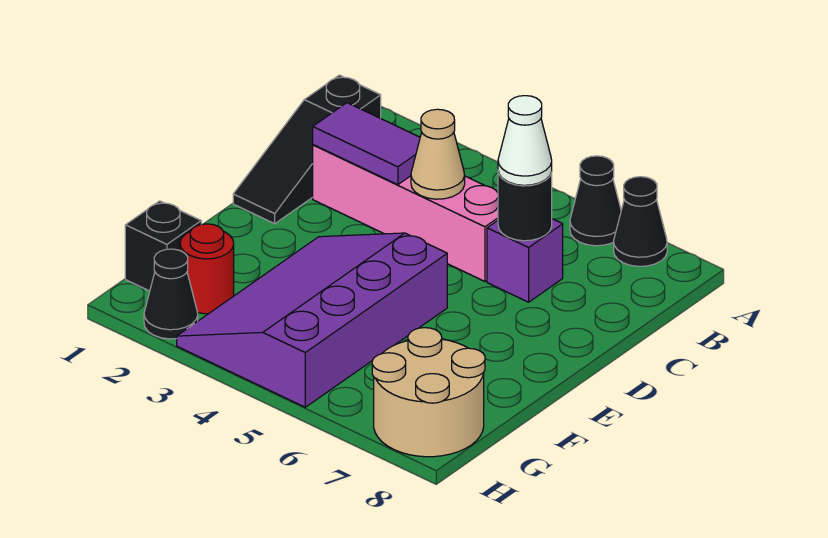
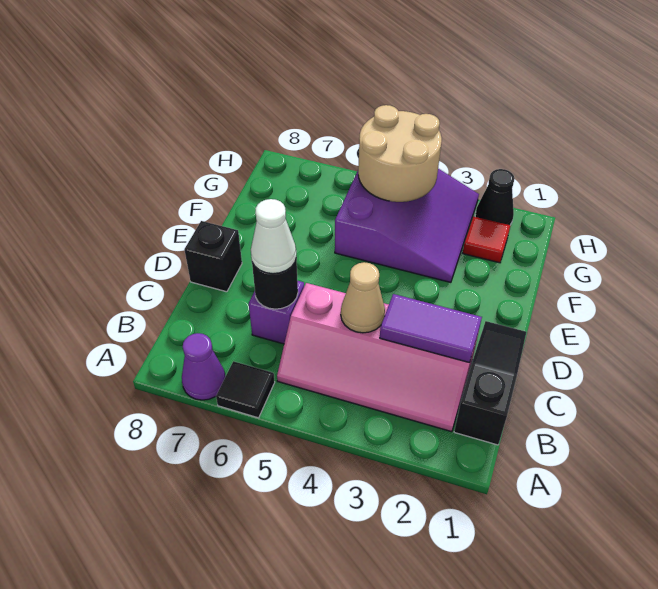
black cone A6 level 1 -> black tile A6 level 1
black cone A7 level 1 -> purple cone A7 level 1
purple slope E3:H5 level 1 top 5 -> purple slope F3:H5 level 1 top 5
black brick G1 level 1 -> black brick D8 level 1
red round brick G2 level 1 -> red tile G2 level 1
tan round brick G7:H8 level 1 -> tan round brick G4:H5 level 2

